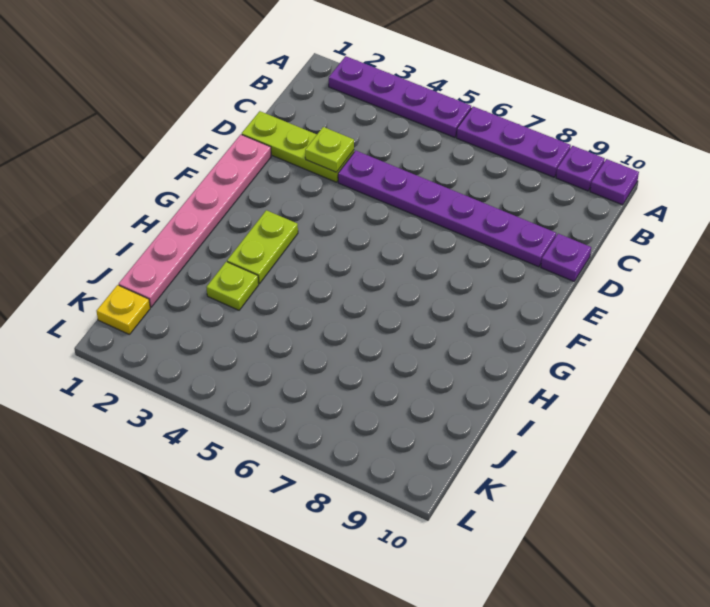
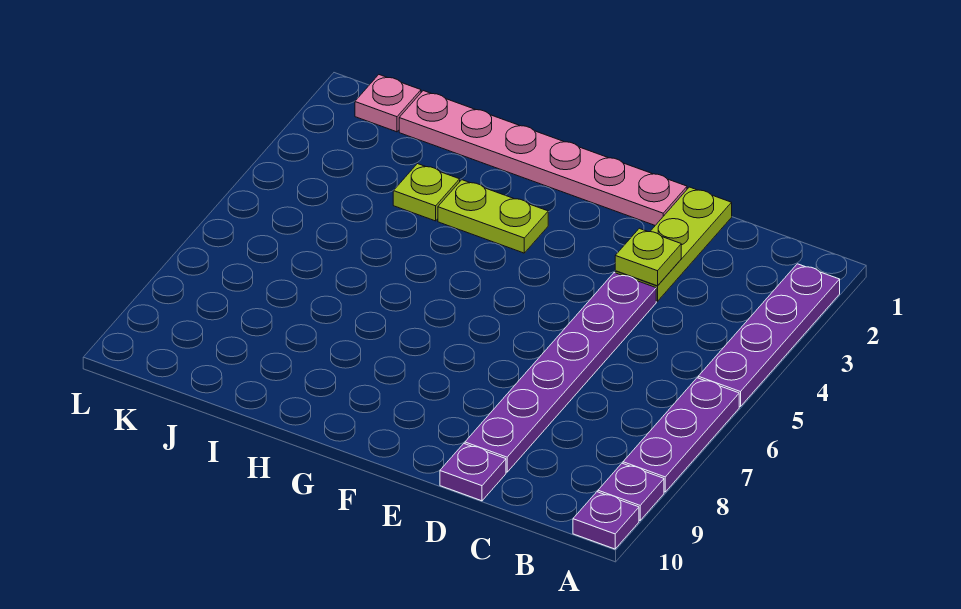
yellow plate K1 level 1 -> pink plate K1 level 1

